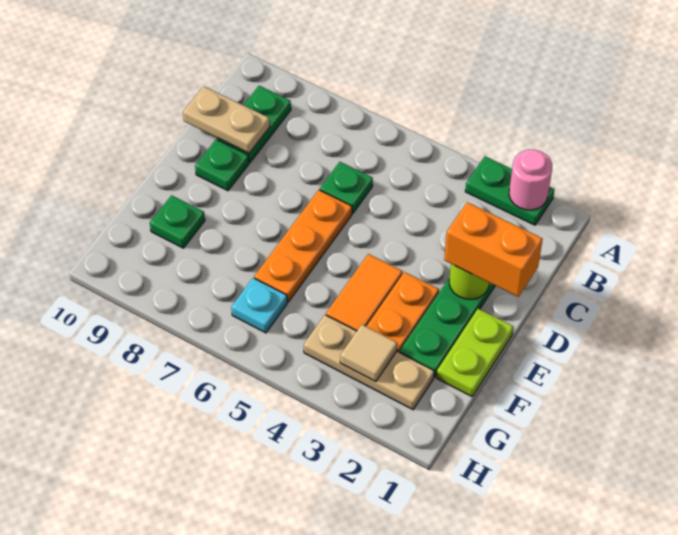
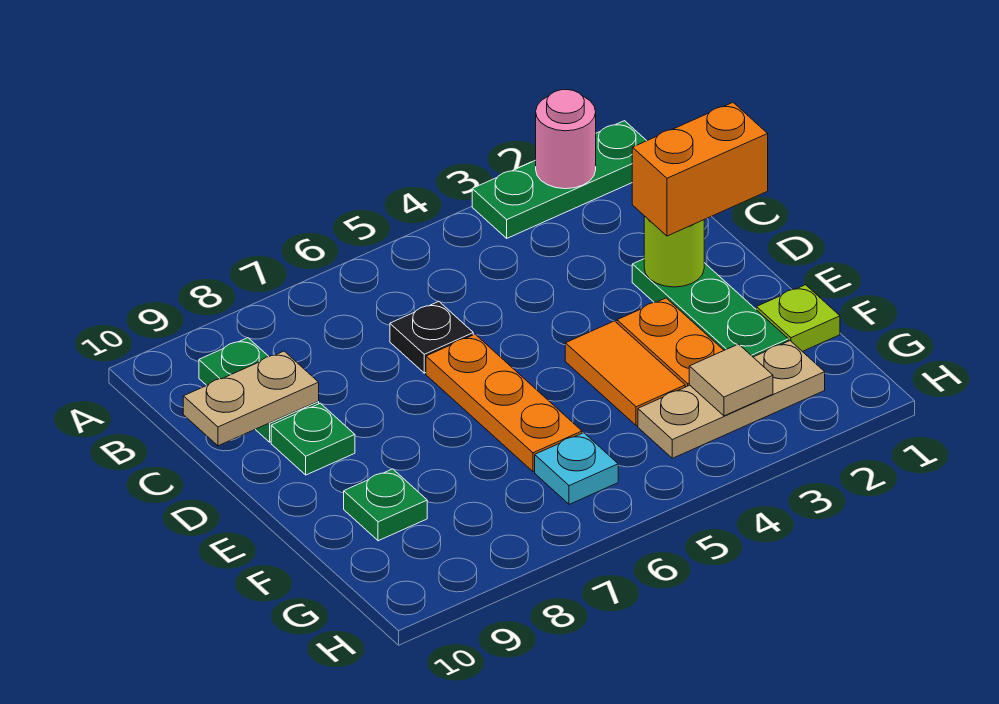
green plate A2:A3 level 1 -> green plate A1:A3 level 1
green plate C6 level 1 -> black plate C6 level 1
lime plate E1:F1 level 1 -> lime plate F1 level 1

